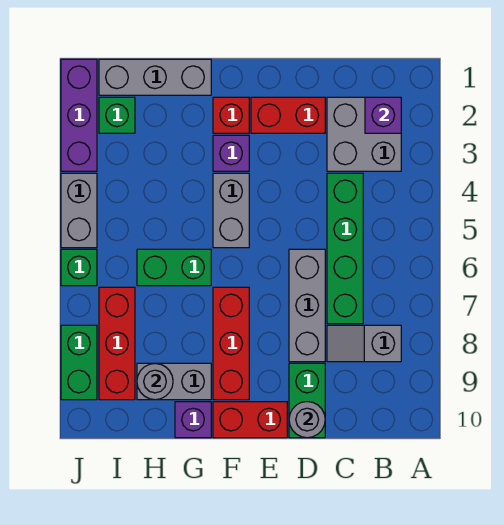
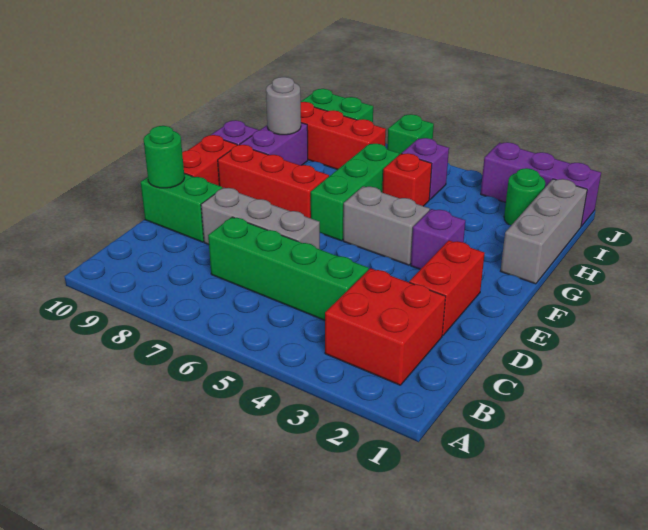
grey brick B2:C3 level 1 -> red brick B2:C3 level 1
purple brick B2 level 2 -> purple brick I5 level 1
grey slope B8:C8 level 1 top B -> none
grey round brick D10 level 2 -> green round brick D10 level 2
red brick F2 level 1 -> red brick H5 level 1
green brick G6:H6 level 1 -> green brick F6:H6 level 1
grey brick G9:H9 level 1 -> purple brick G9:H9 level 1
green brick I2 level 1 -> green round brick I2 level 1
grey brick J4:J5 level 1 -> none

